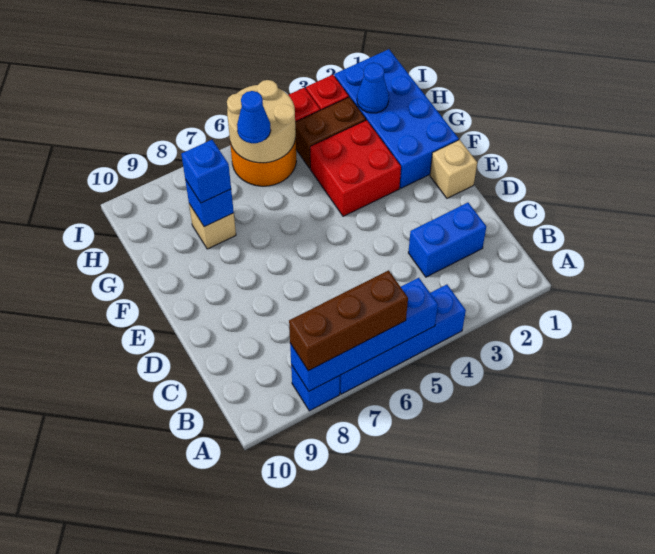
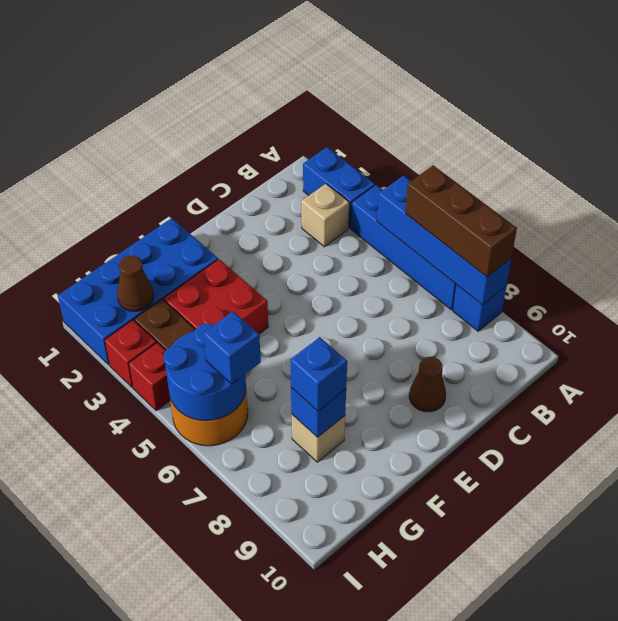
blue brick C2:C3 level 1 -> blue brick A2:A3 level 1
none -> brown cone D9 level 1
tan brick E1 level 1 -> tan brick B3 level 1
blue cone H2 level 2 -> brown cone H2 level 2
tan round brick H5:I6 level 2 -> blue round brick H5:I6 level 2
blue cone H6 level 3 -> blue brick H6 level 3

